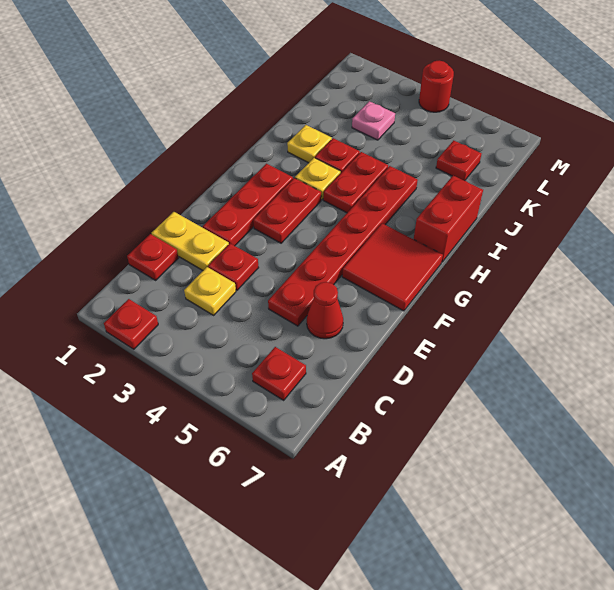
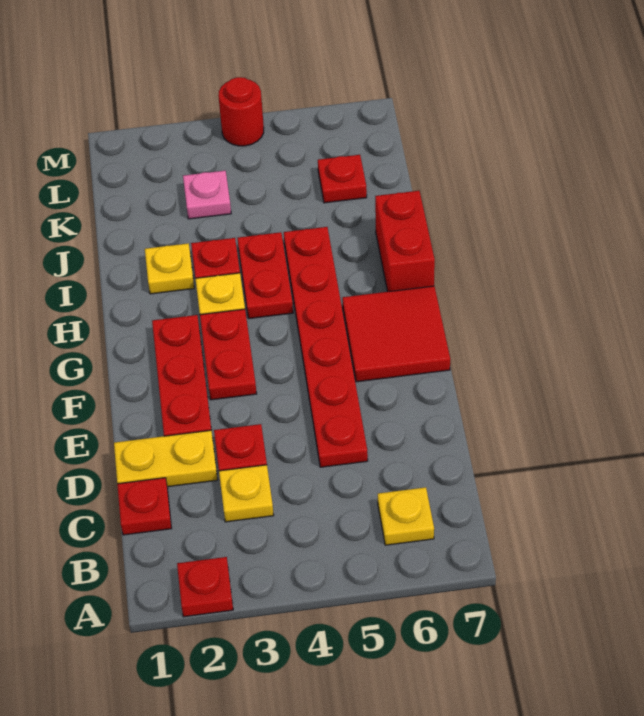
red plate B6 level 1 -> yellow plate B6 level 1
red cone D6 level 1 -> none

